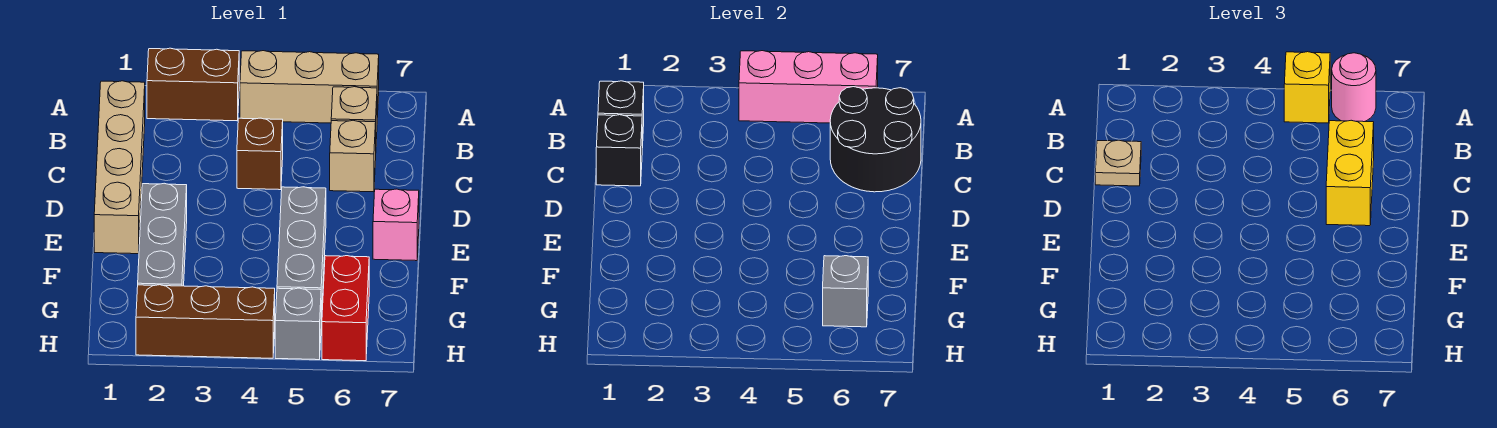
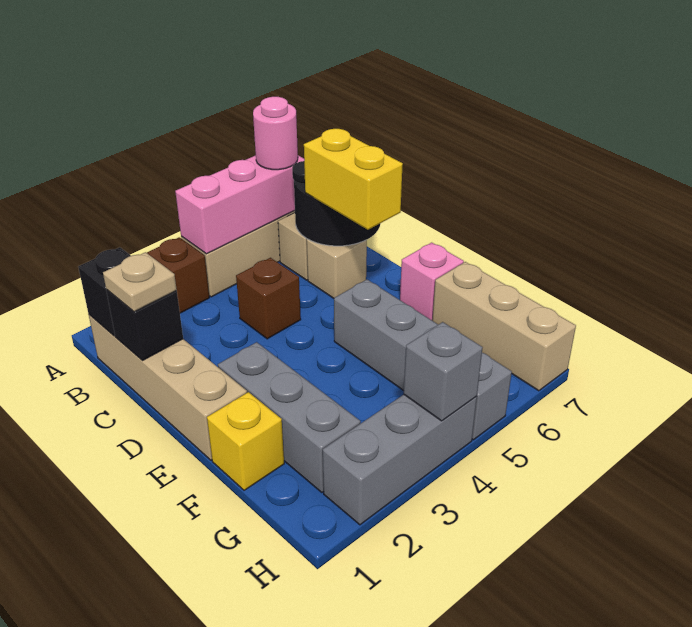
yellow brick A5 level 3 -> yellow brick F1 level 1
none -> tan brick F7:H7 level 1
red brick G6:H6 level 1 -> none
grey brick G6 level 2 -> grey brick H4 level 2
brown brick H2:H4 level 1 -> grey brick H2:H4 level 1

